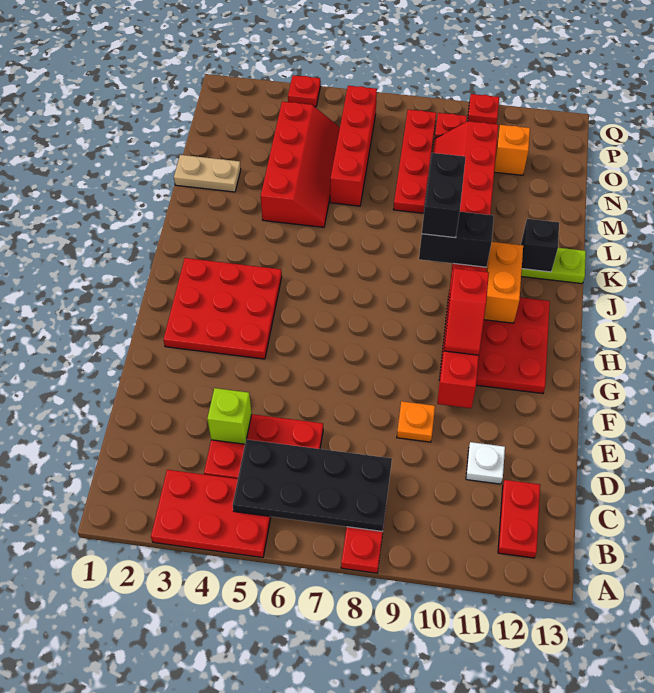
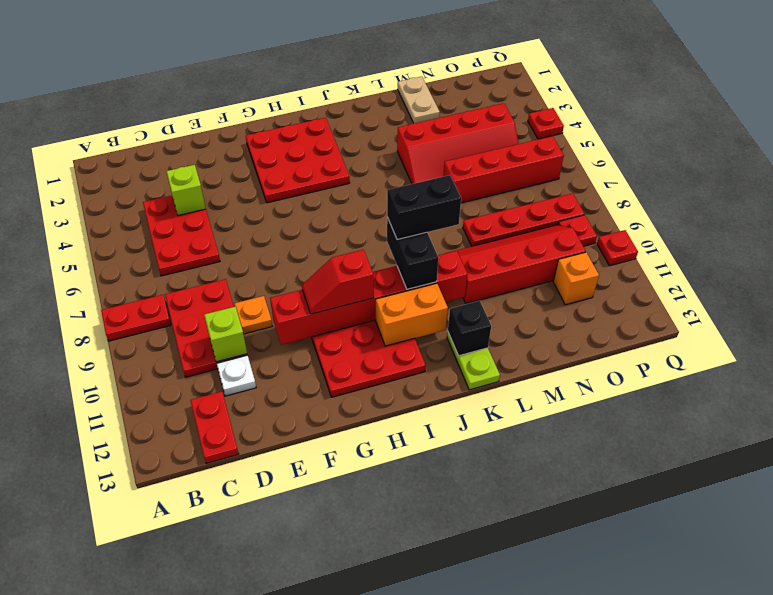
red plate A3:B5 level 1 -> red plate C8:D10 level 1
black plate B5:C8 level 2 -> none
red plate B12:C12 level 1 -> red plate C12:C13 level 1
none -> lime brick D10 level 2

